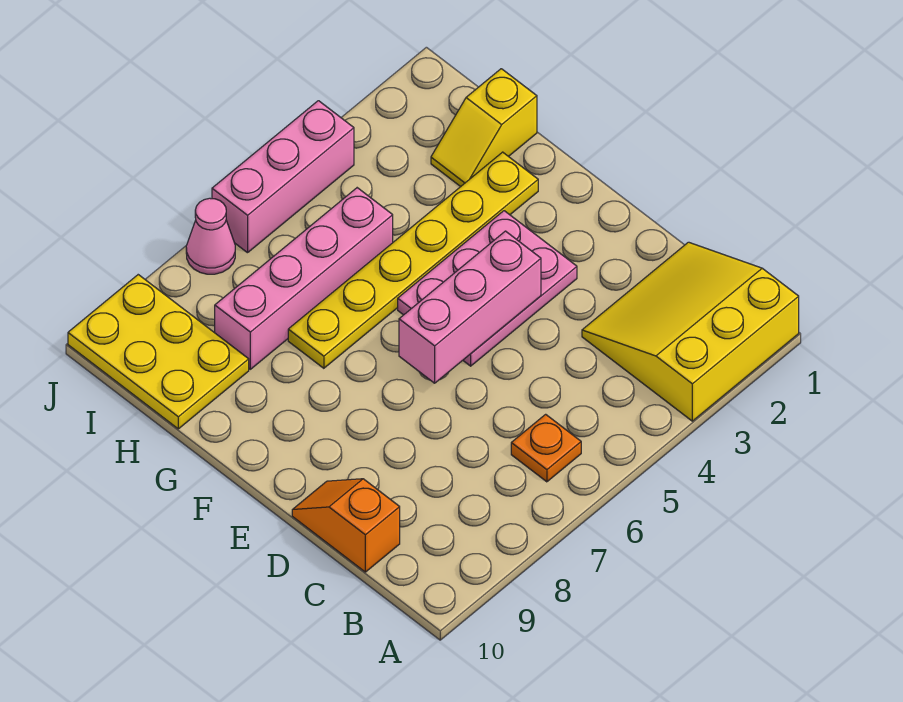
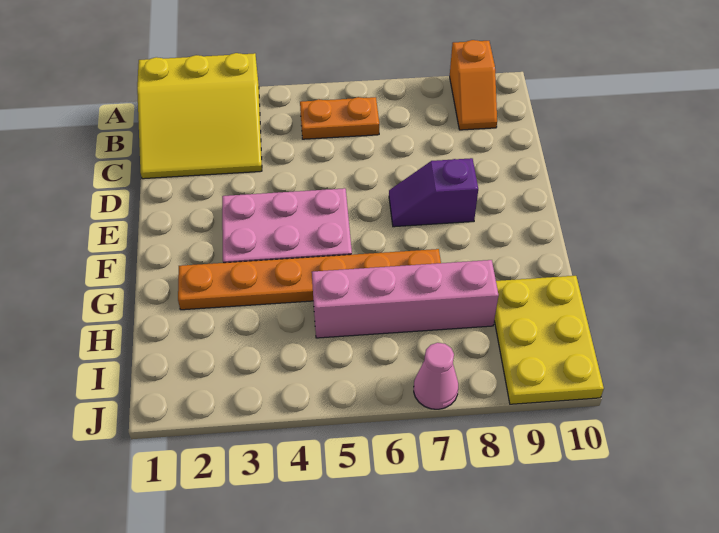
orange plate B6 level 1 -> orange plate B5:B6 level 1
orange slope C10:D10 level 1 top C -> orange slope A9:B9 level 1 top A
pink brick E4:E6 level 2 -> none
none -> purple slope E7:E8 level 1 top 8
yellow plate G2:G7 level 1 -> orange plate G2:G7 level 1
yellow slope H1:H2 level 1 top 1 -> none
pink brick J4:J6 level 1 -> none

